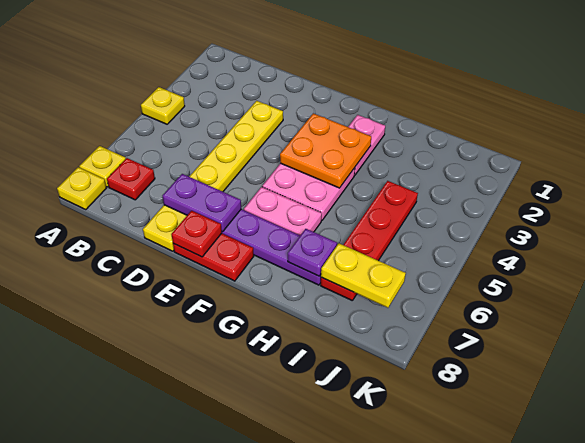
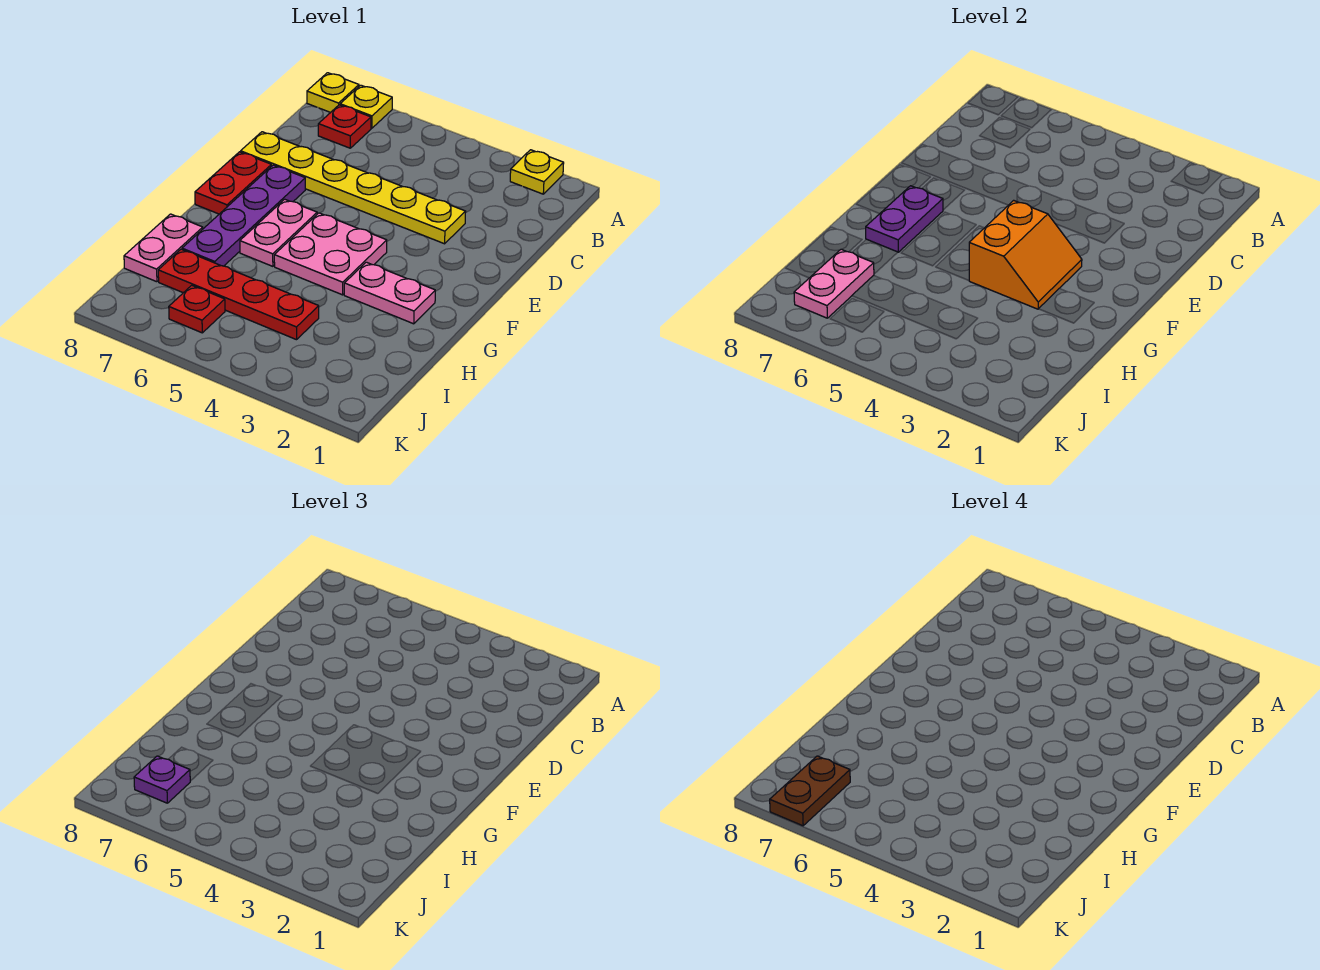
yellow plate A4 level 1 -> yellow plate A2 level 1
purple plate D7:E7 level 2 -> purple plate F7:G7 level 2
red plate E8 level 2 -> red plate J6 level 1
orange plate F3:G4 level 2 -> orange slope F3:G4 level 2 top 4
purple plate H7 level 2 -> purple plate J7 level 3
none -> pink plate H8:I8 level 1
yellow plate I7:J7 level 2 -> pink plate I7:J7 level 2
none -> brown plate J7:K7 level 4

